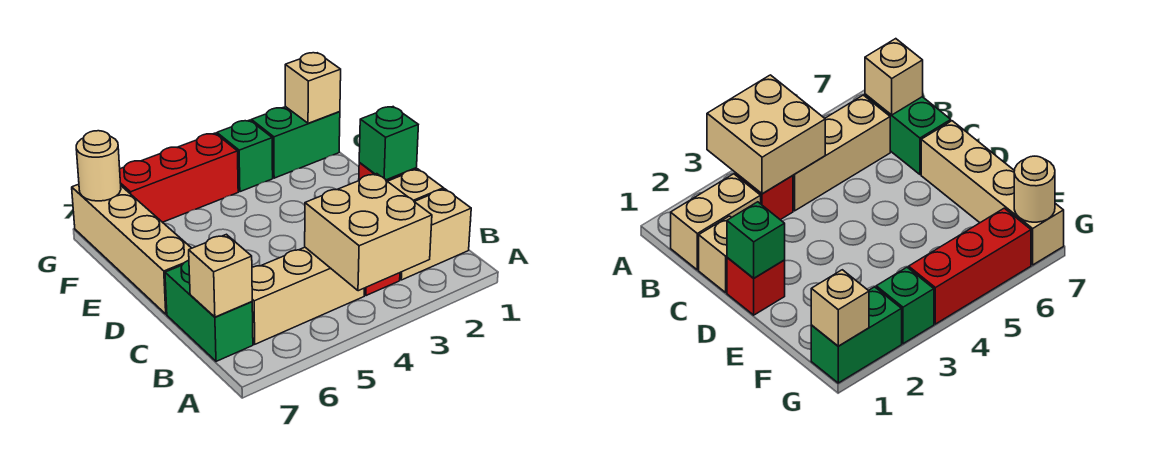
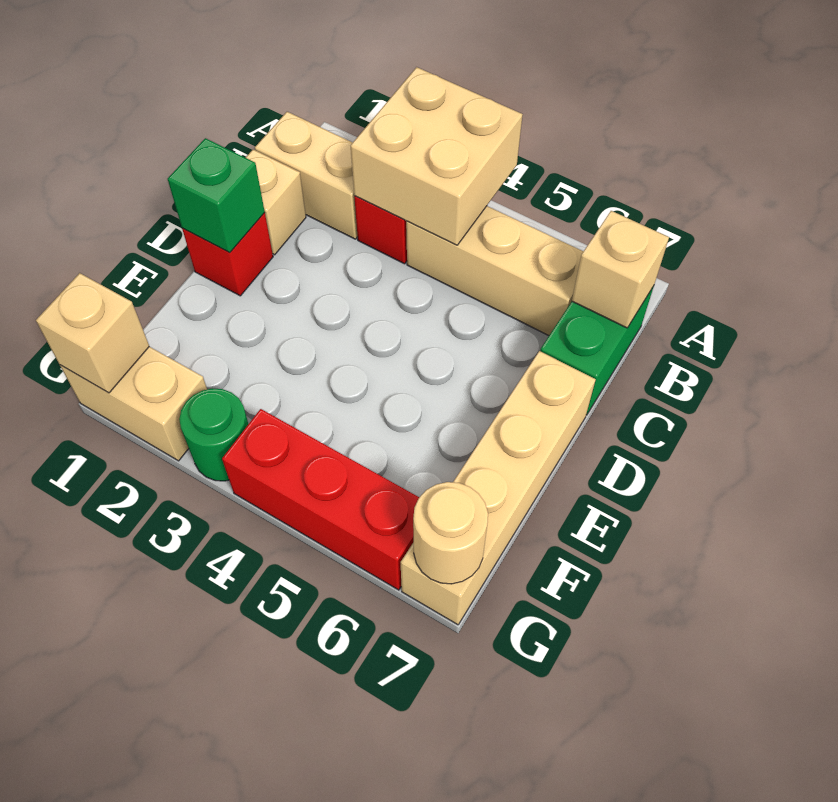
green brick G1:G2 level 1 -> tan brick G1:G2 level 1
green brick G3 level 1 -> green round brick G3 level 1

